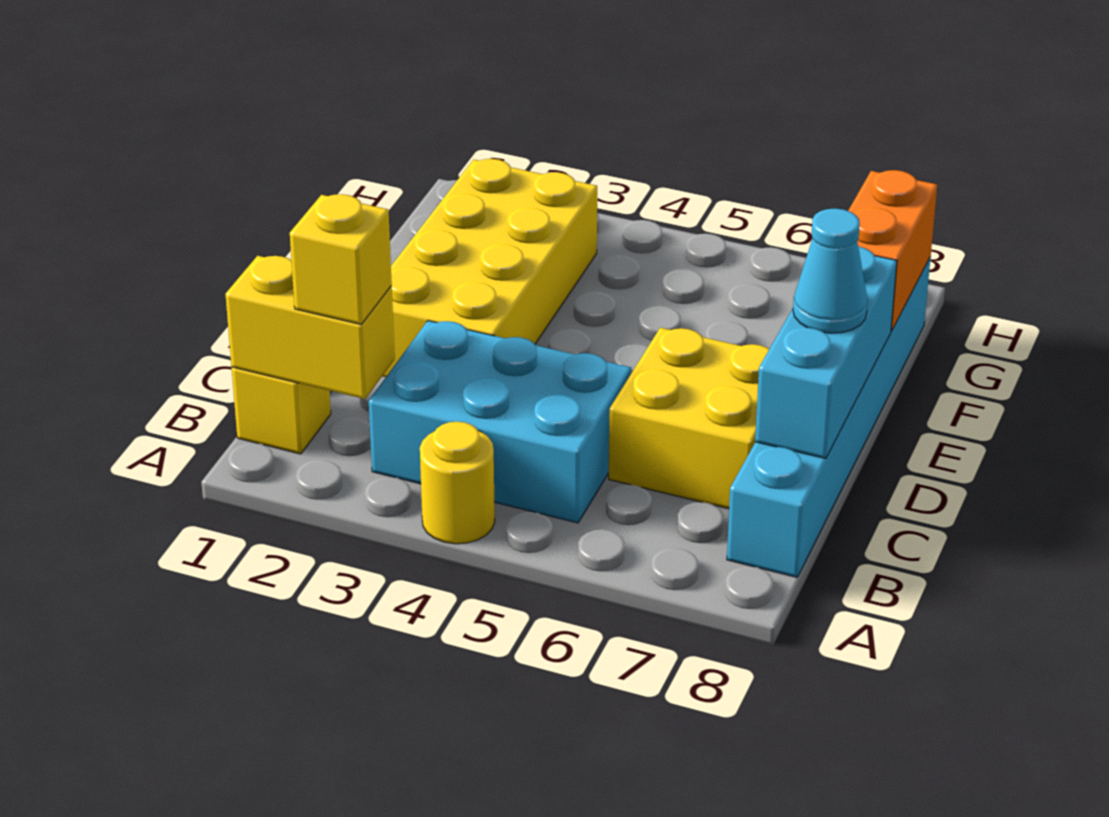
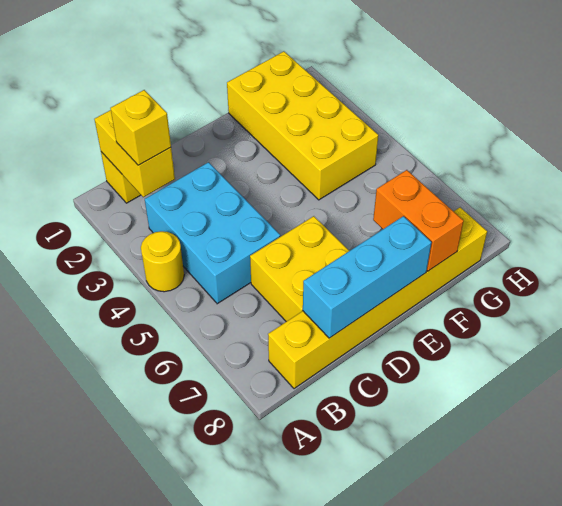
cyan brick B8:G8 level 1 -> yellow brick B8:G8 level 1
yellow brick D2:G3 level 1 -> yellow brick F1:G4 level 1
cyan cone D8 level 3 -> none
orange brick F8:G8 level 2 -> orange brick F7:F8 level 2

